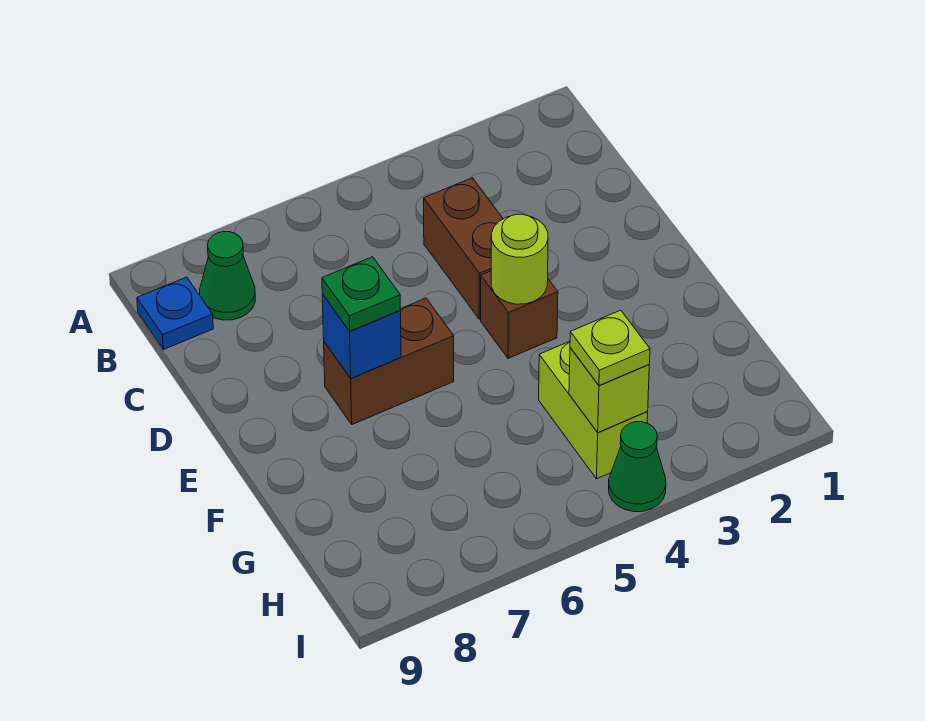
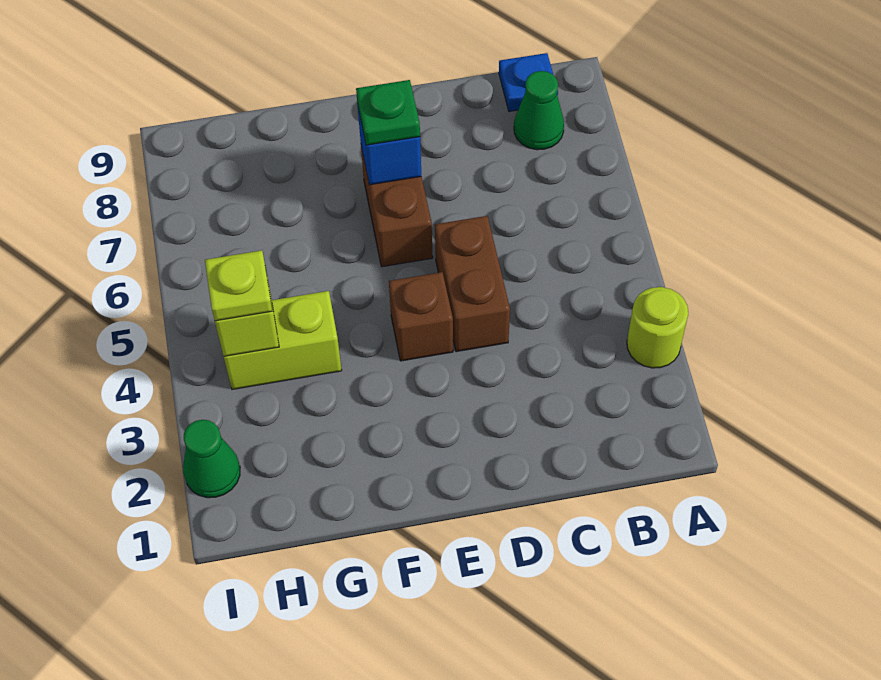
brown brick C4:D4 level 1 -> brown brick D4:D5 level 1
lime round brick E4 level 2 -> lime round brick A3 level 1
green cone I4 level 1 -> green cone I2 level 1

